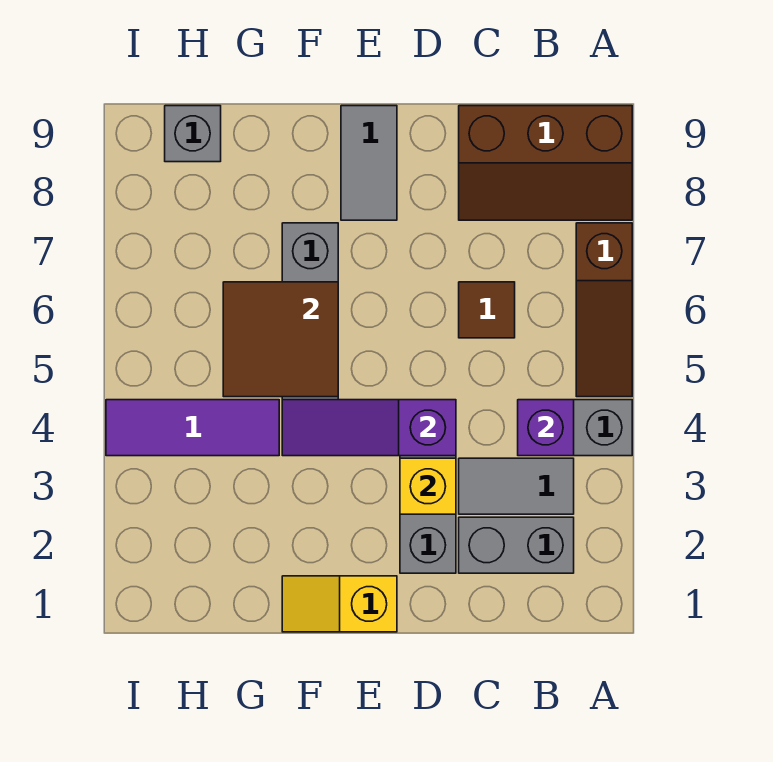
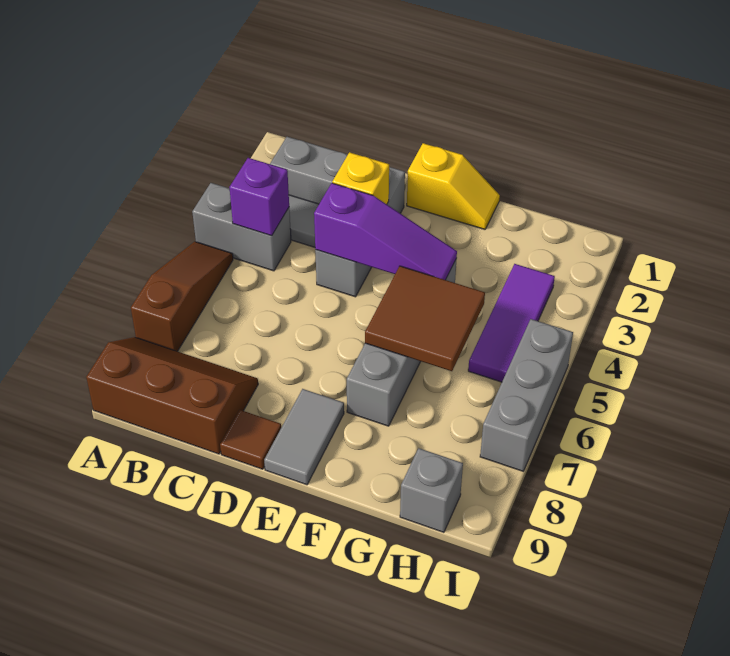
brown tile C6 level 1 -> brown tile D9 level 1
purple tile G4:I4 level 1 -> purple tile H3:H5 level 1
none -> grey brick I5:I7 level 1

